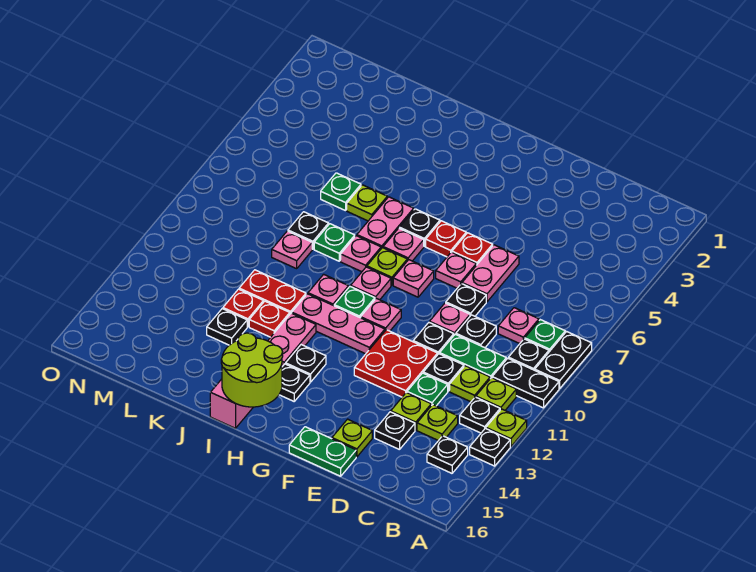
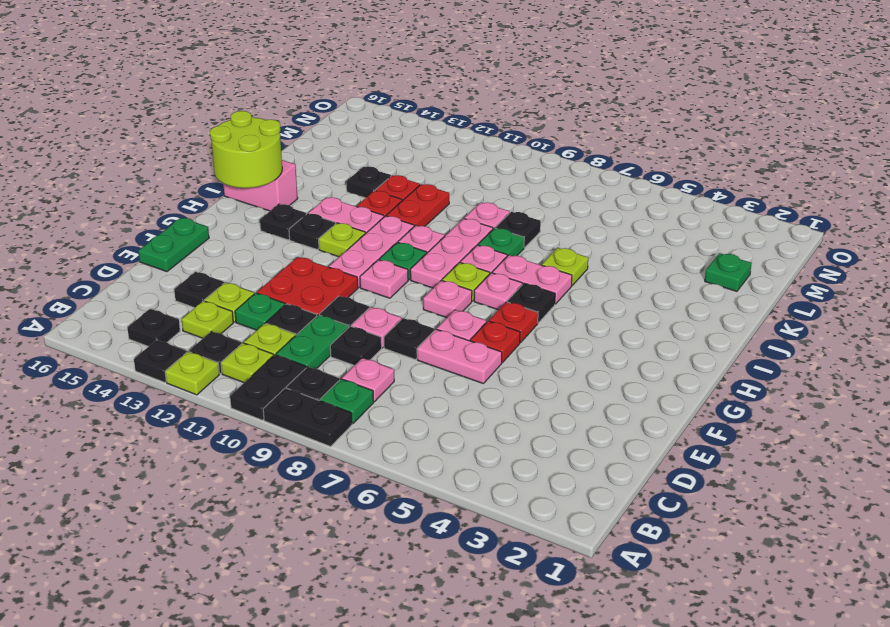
lime plate E15 level 1 -> lime plate H12 level 1
pink plate H9 level 1 -> pink plate H9:J9 level 1
green plate K6 level 1 -> green plate L2 level 1

